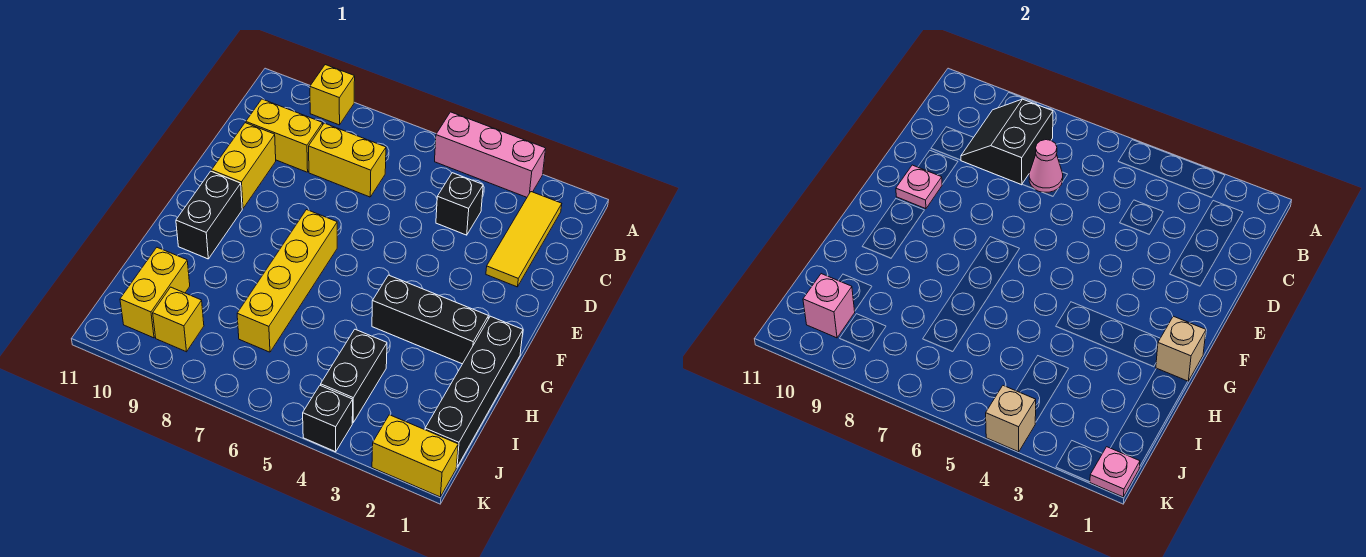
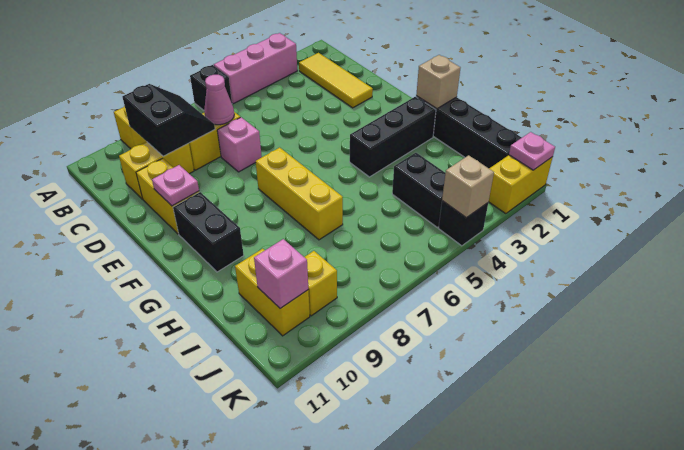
black slope B8:C9 level 2 top 8 -> black slope B8:C9 level 2 top 9
black brick C4 level 1 -> black brick A6 level 1
none -> pink brick D7 level 1
yellow brick F7:I7 level 1 -> yellow brick F7:H7 level 1

